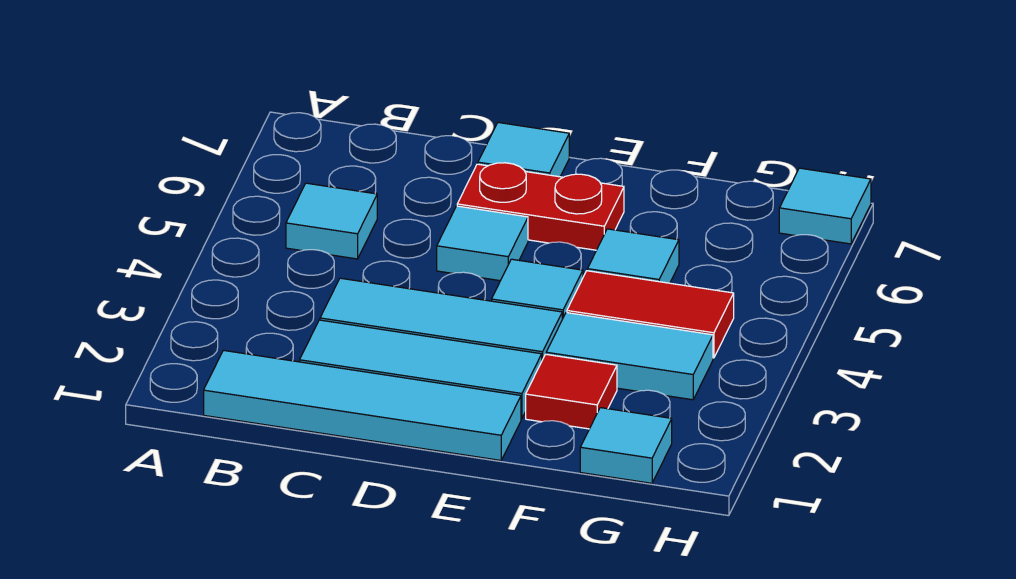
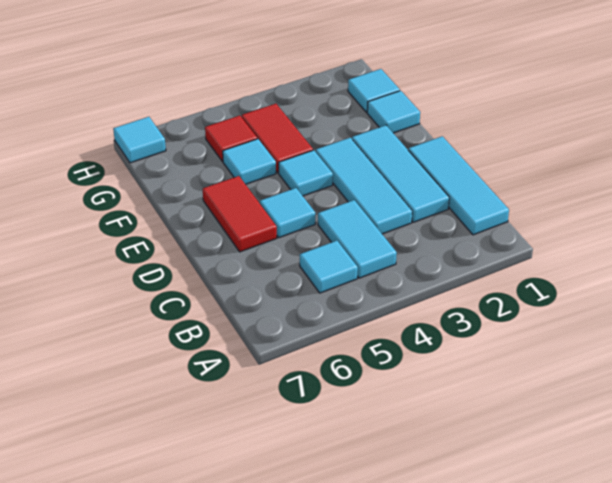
cyan tile B1:E1 level 1 -> cyan tile B1:D1 level 1
red plate D6:E6 level 1 -> red tile D6:E6 level 1
cyan tile D7 level 1 -> cyan tile F1 level 1
red tile F2 level 1 -> red tile G5 level 1
cyan tile F3:G3 level 1 -> cyan tile B4:C4 level 1

